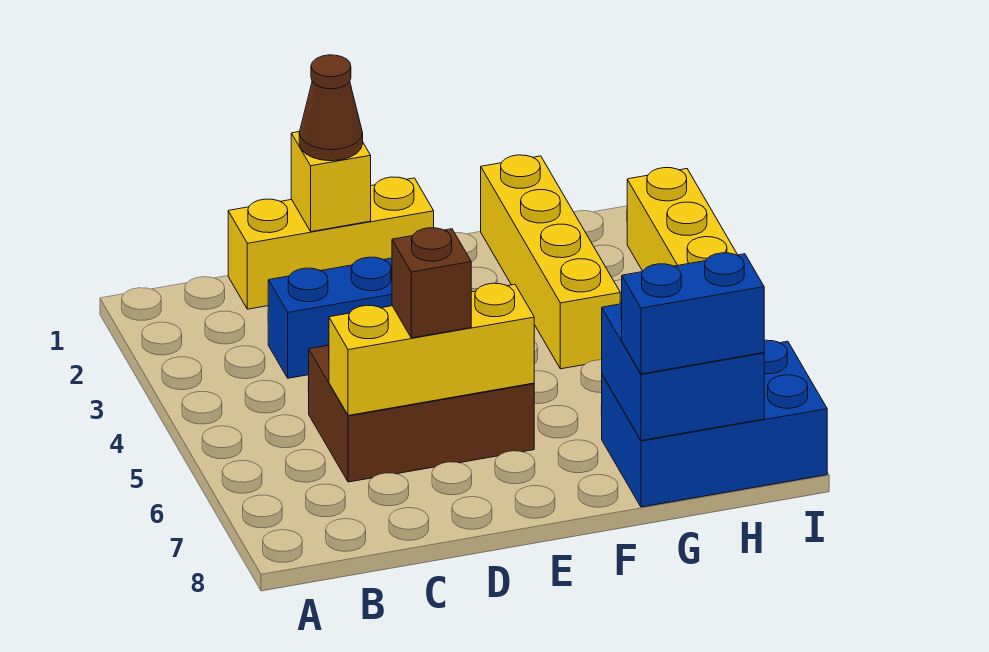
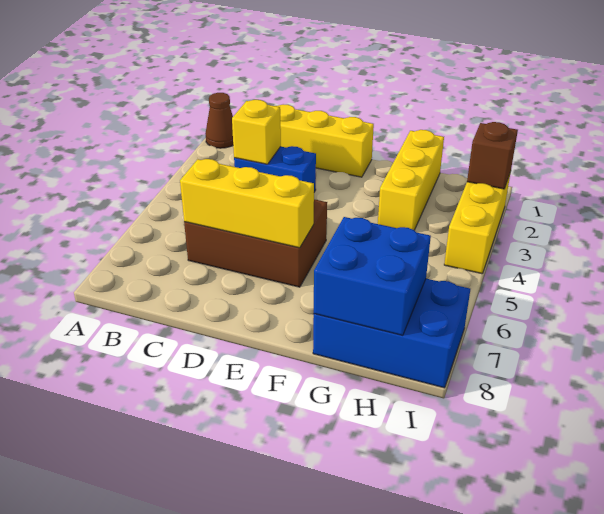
yellow brick D1 level 2 -> yellow brick C3 level 2
brown cone D1 level 3 -> brown cone A1 level 1
brown brick D6 level 3 -> brown brick I2 level 2
yellow brick G1:G4 level 1 -> yellow brick G1:G3 level 1
blue brick G8:H8 level 3 -> none

